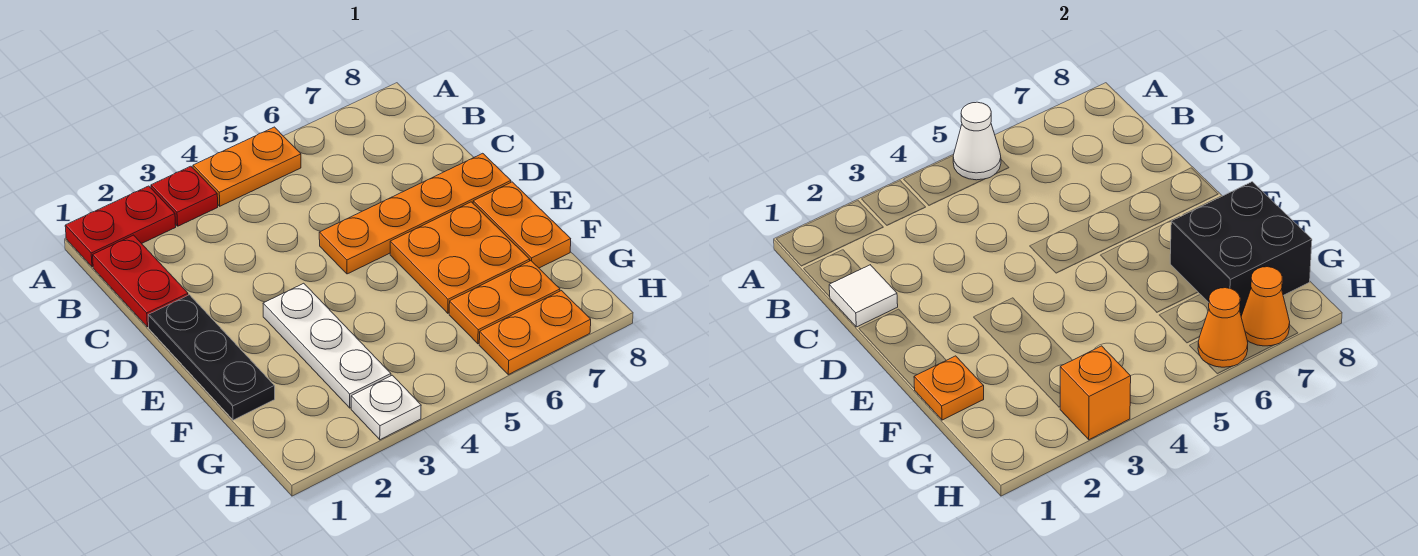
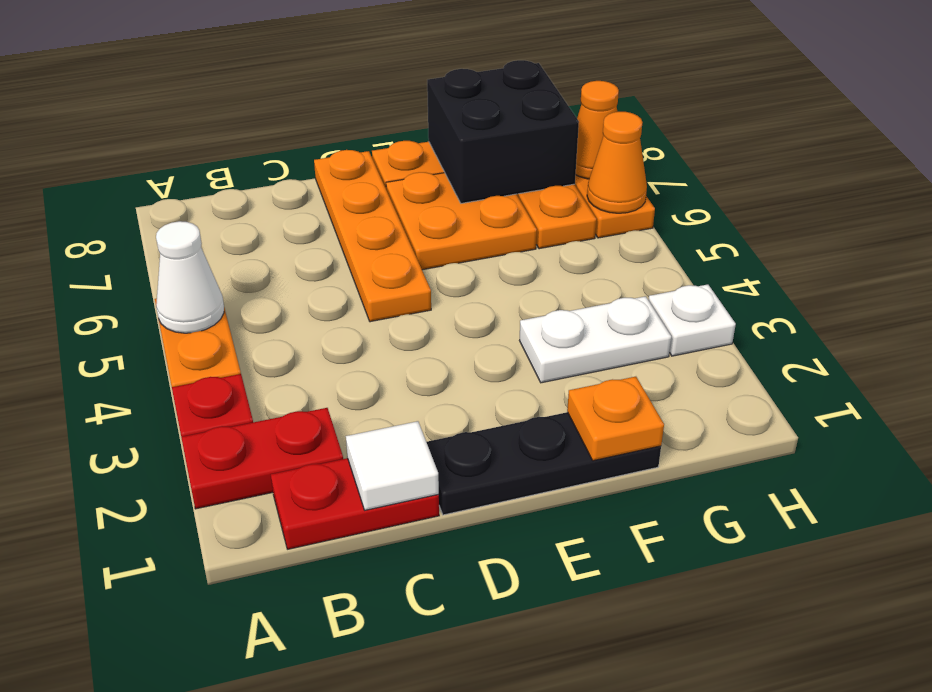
red plate A1:A2 level 1 -> red plate A2:B2 level 1
white plate E3:G3 level 1 -> white plate F3:G3 level 1
orange brick H3 level 2 -> none

